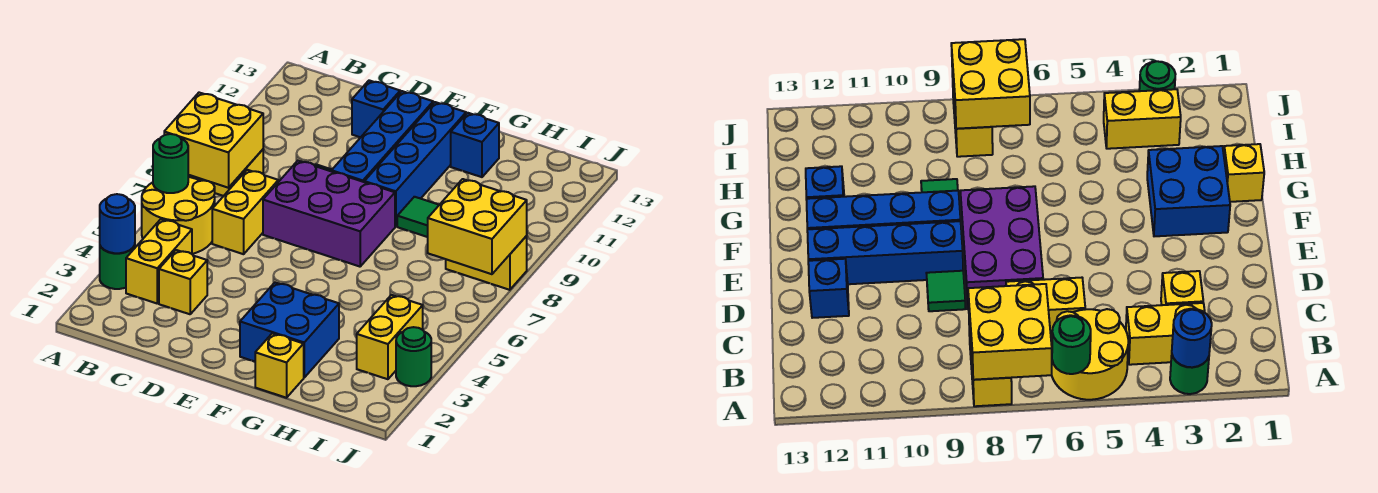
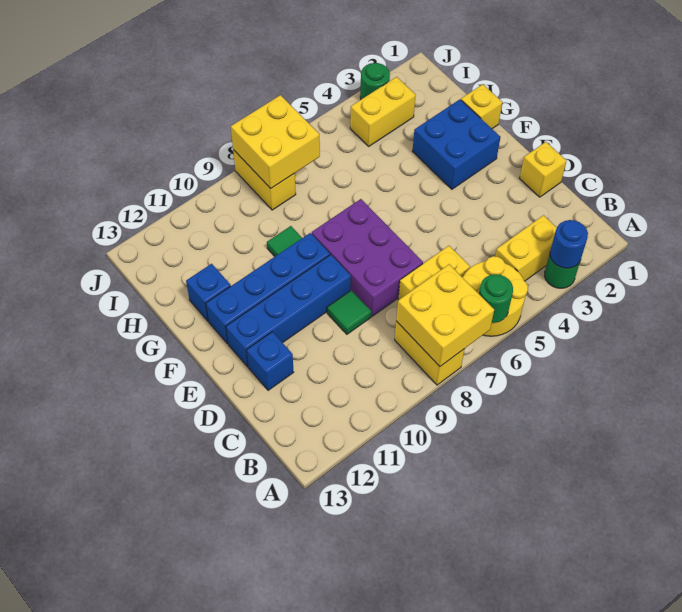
yellow brick C3 level 1 -> yellow brick D1 level 1

